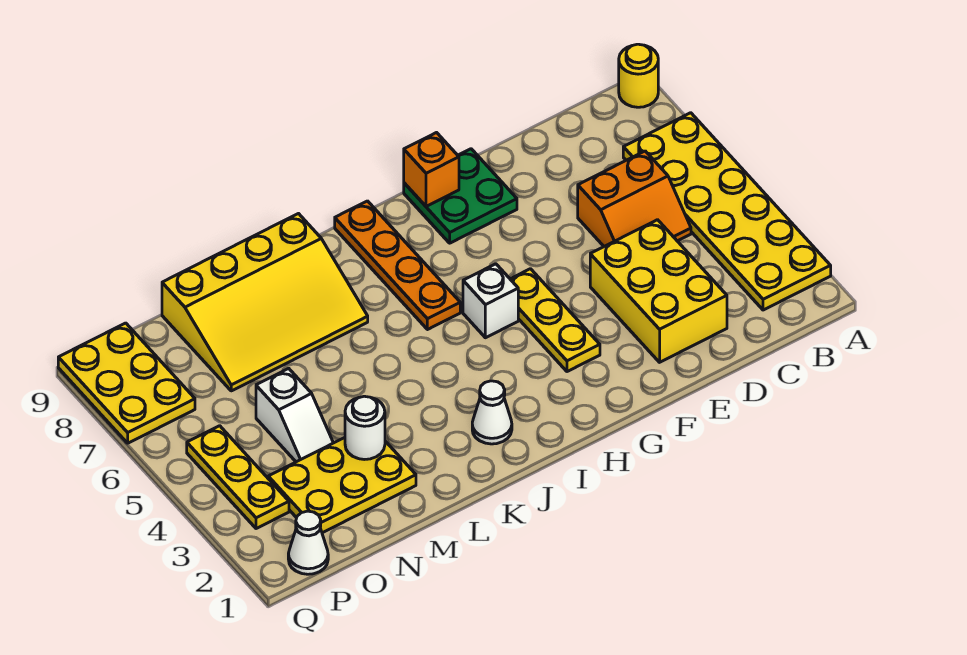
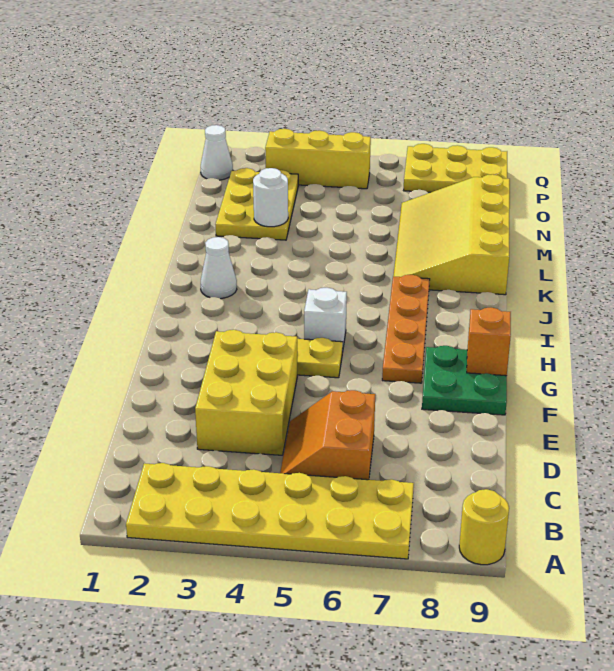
yellow brick D2:E4 level 1 -> yellow brick D3:F4 level 1
orange plate I6:I9 level 1 -> orange plate G7:J7 level 1
white slope N4:N5 level 1 top 5 -> none
yellow plate P3:P5 level 1 -> yellow brick P3:P5 level 1

